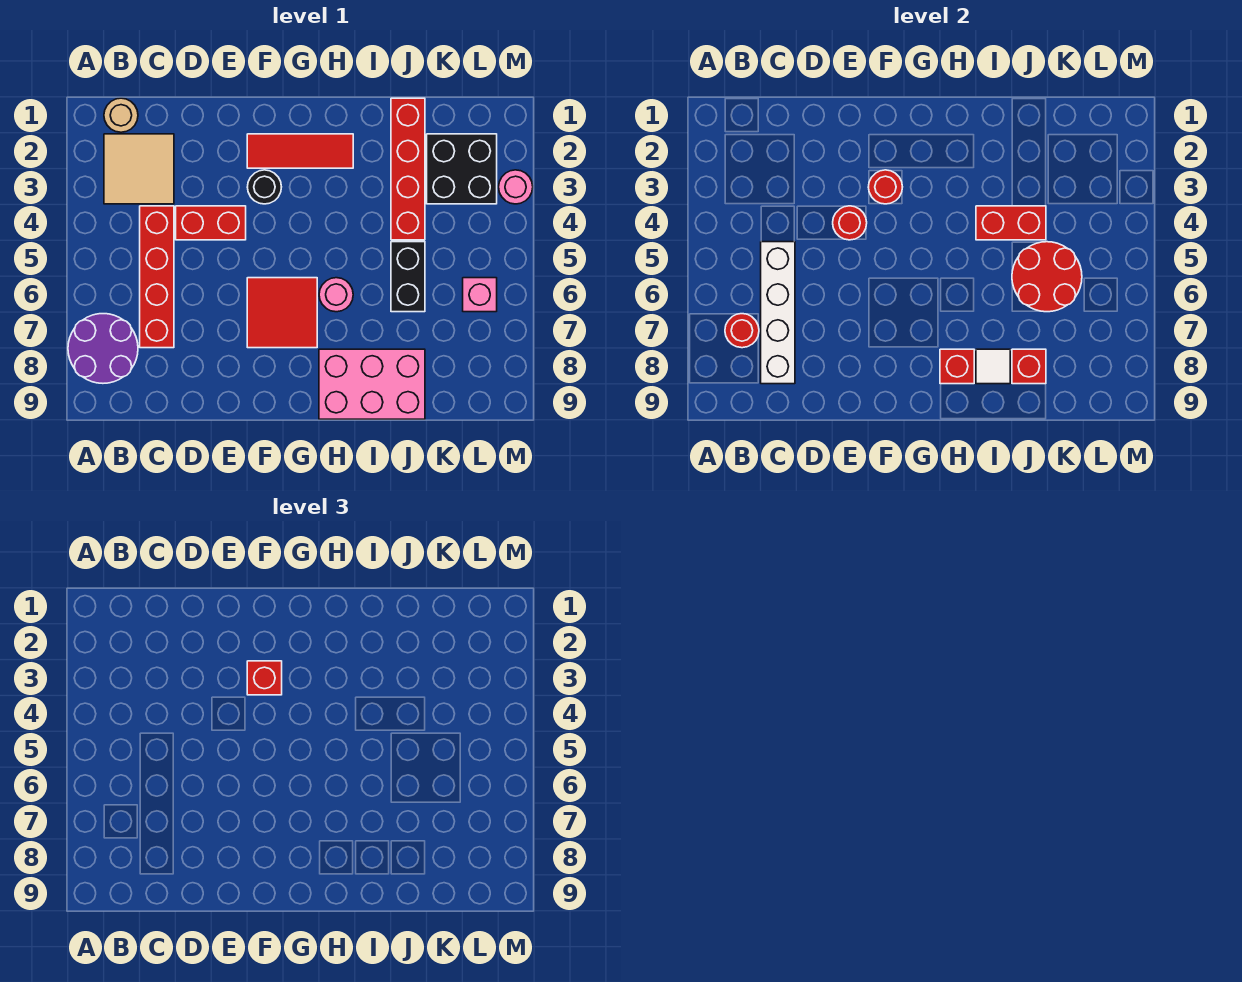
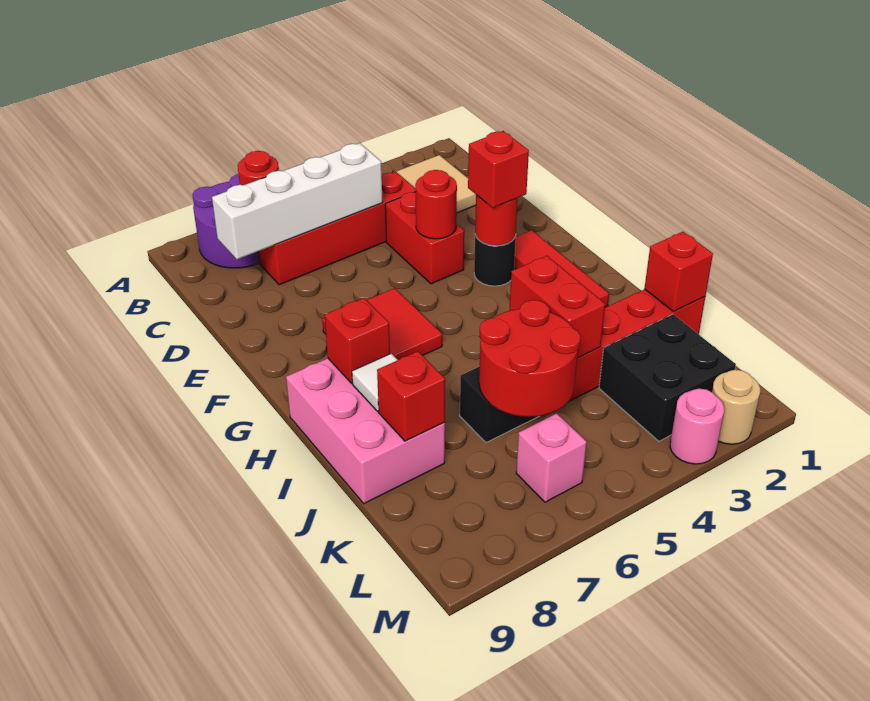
tan round brick B1 level 1 -> tan round brick M2 level 1
pink round brick H6 level 1 -> none
none -> red brick J1 level 2

